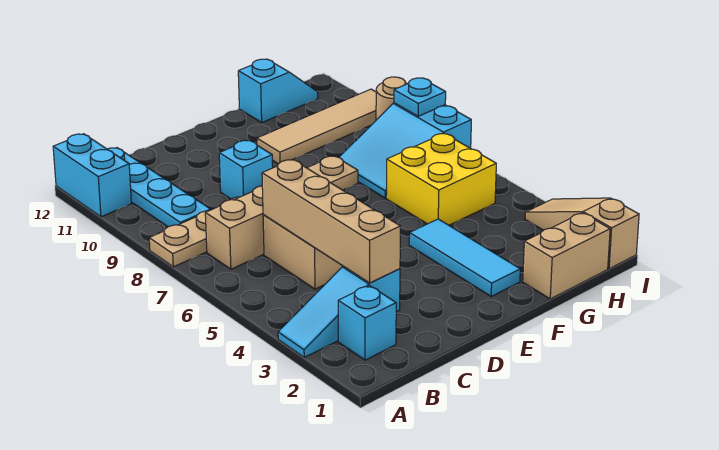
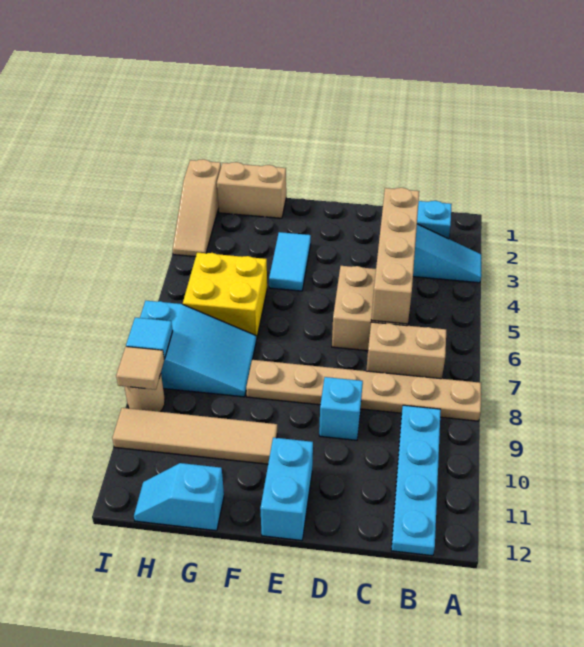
cyan brick A11:A12 level 1 -> cyan brick E11:E12 level 1
cyan tile F2:F4 level 1 -> cyan tile F3:F4 level 1
cyan plate I8 level 2 -> cyan tile I8 level 2
none -> tan tile I9 level 2

